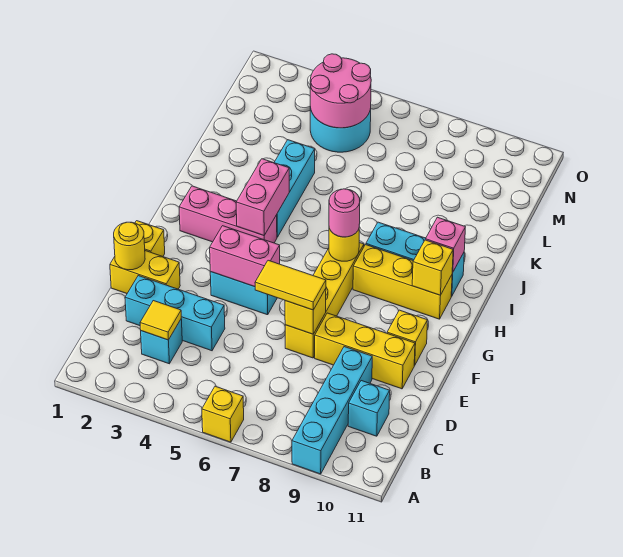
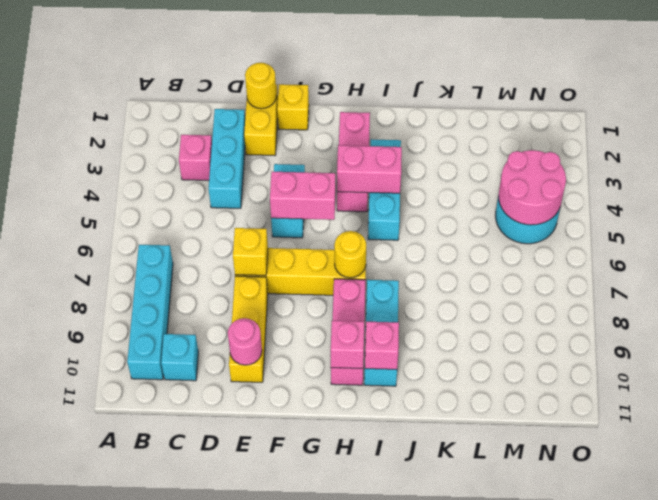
yellow brick A6 level 1 -> none
cyan brick A9:D9 level 1 -> cyan brick B7:B10 level 1
cyan brick C3 level 1 -> pink brick C3 level 1
yellow tile C3 level 2 -> none
yellow tile E6:E7 level 3 -> none
pink brick F4:F5 level 2 -> pink brick F5:G5 level 2
yellow brick F10 level 1 -> none
pink round brick H7 level 3 -> pink round brick E10 level 2
yellow brick H8:H10 level 1 -> pink brick H8:H10 level 1
yellow brick H10 level 2 -> pink brick H10 level 2
cyan brick I4:K4 level 1 -> cyan brick I3:I5 level 1

